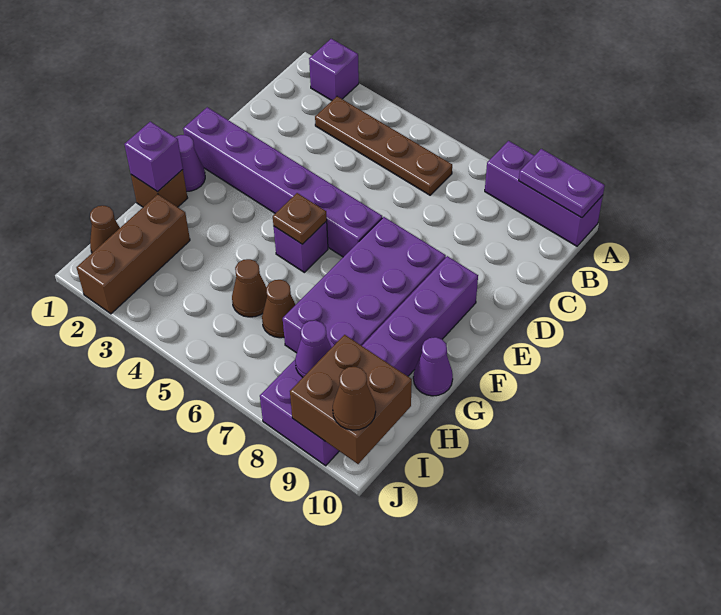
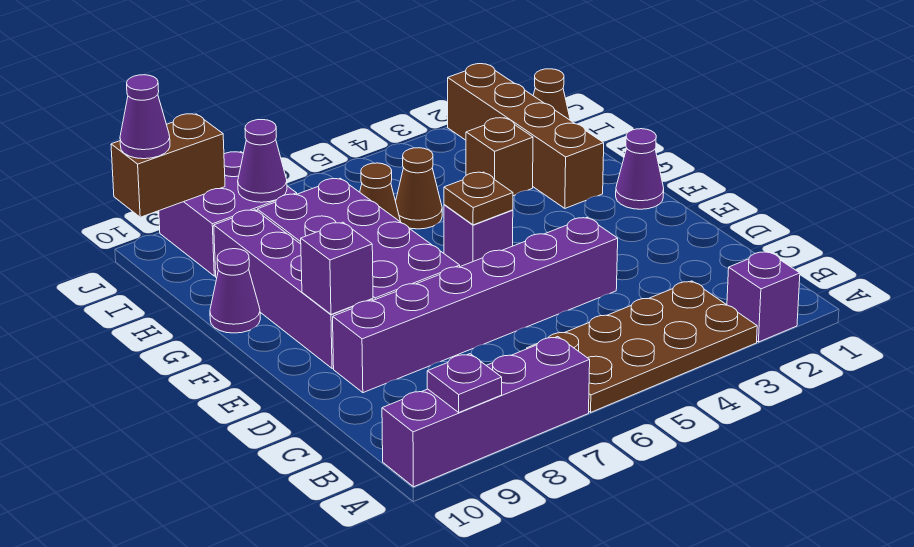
purple brick A8:A10 level 1 -> purple brick A7:A10 level 1
purple plate A9:A10 level 2 -> purple plate A9 level 2
brown plate B3:B6 level 1 -> brown plate A3:B6 level 1
purple brick E1:E6 level 1 -> purple brick D4:D9 level 1
brown brick G1 level 1 -> brown brick H3 level 1
purple brick G1 level 2 -> purple brick E9 level 2
brown brick H2:J2 level 1 -> brown brick G2:J2 level 1
brown brick I9:J10 level 2 -> brown brick J9:J10 level 2
brown cone J10 level 3 -> purple cone J10 level 3

